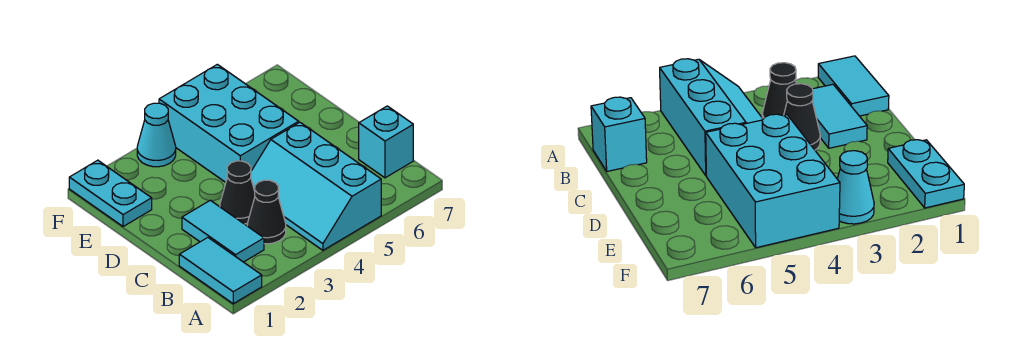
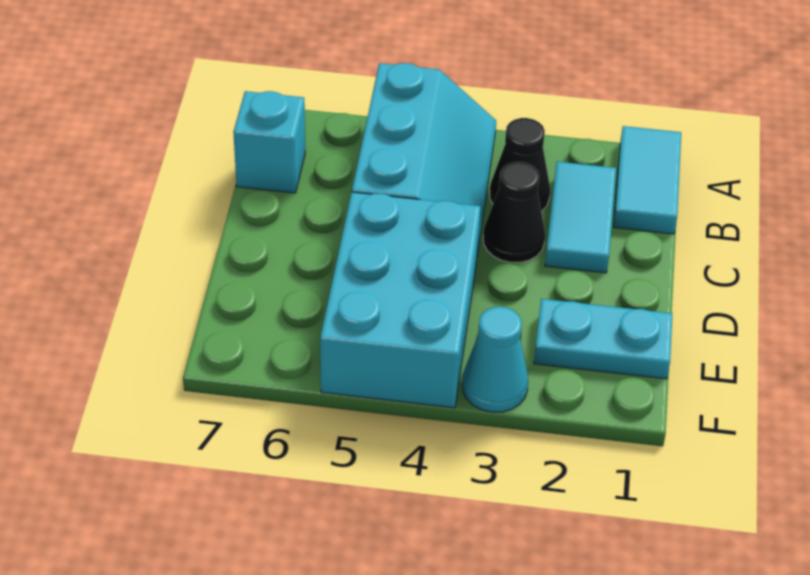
cyan plate E1:F1 level 1 -> cyan plate E1:E2 level 1

